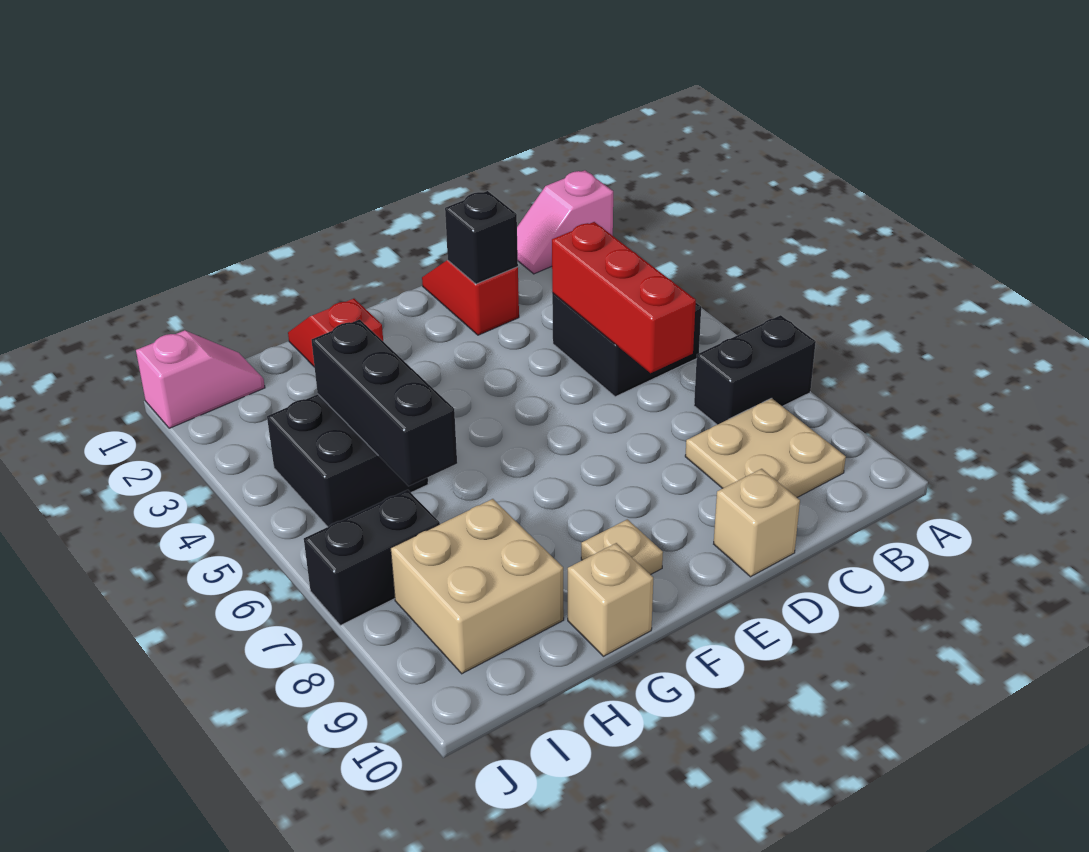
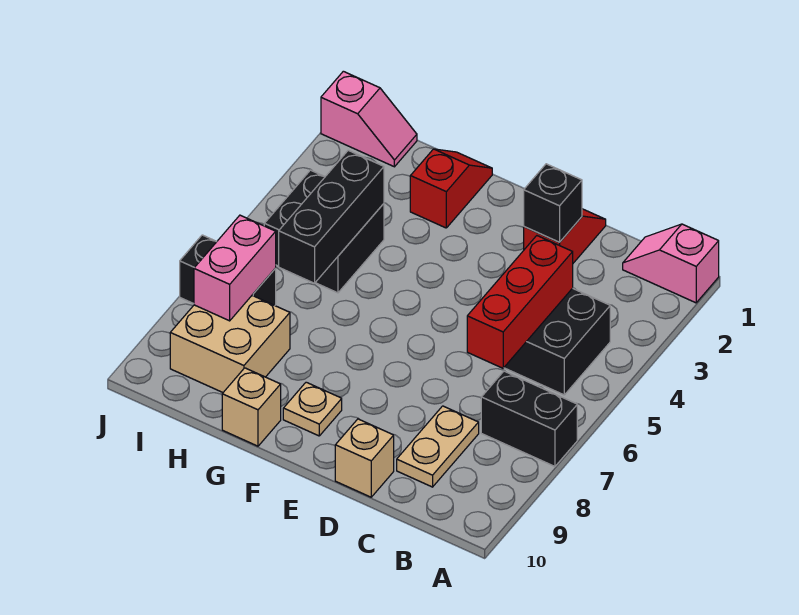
tan plate B8:C9 level 1 -> tan plate C8:C9 level 1
none -> pink brick I7:I8 level 2

